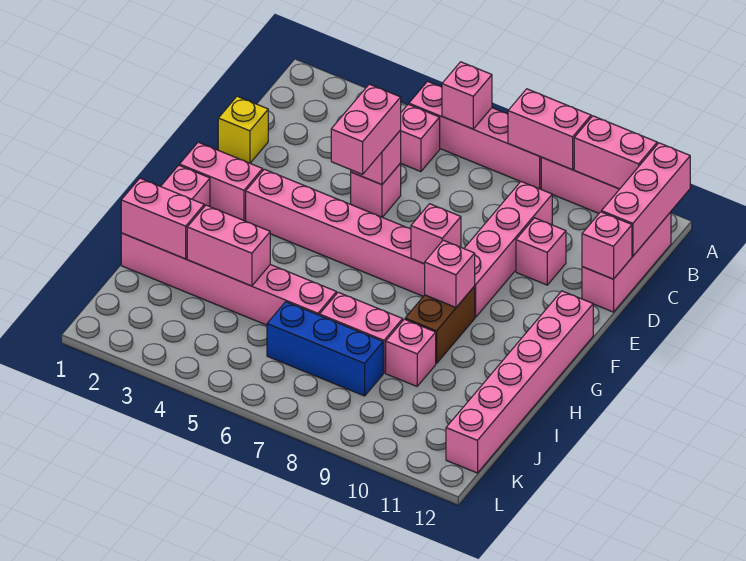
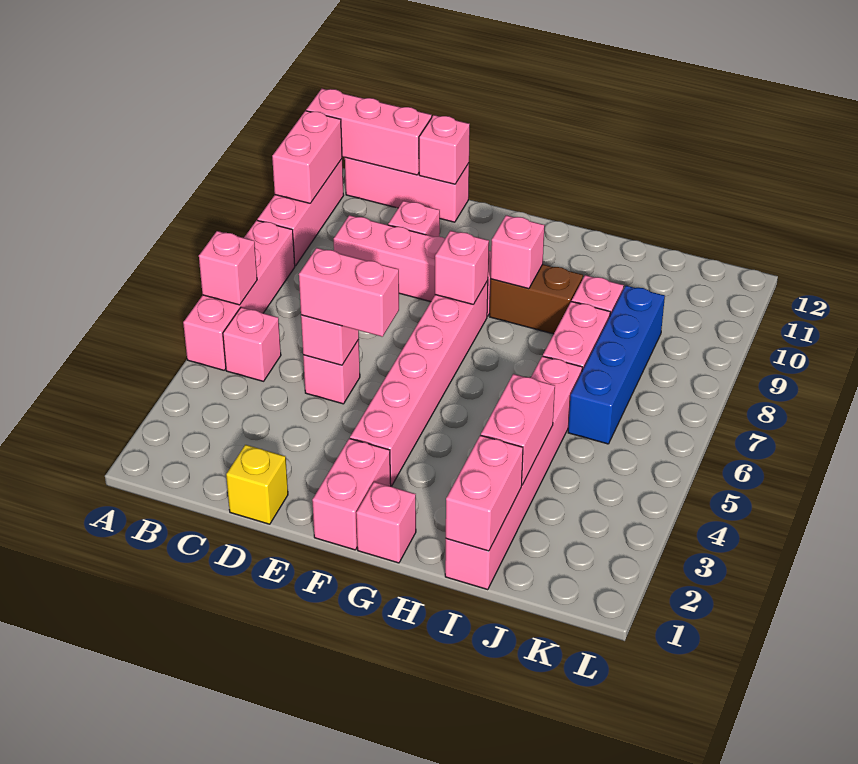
pink brick A8:A9 level 2 -> none
pink brick F12:K12 level 1 -> none
blue brick J6:J8 level 1 -> blue brick J6:J9 level 1

